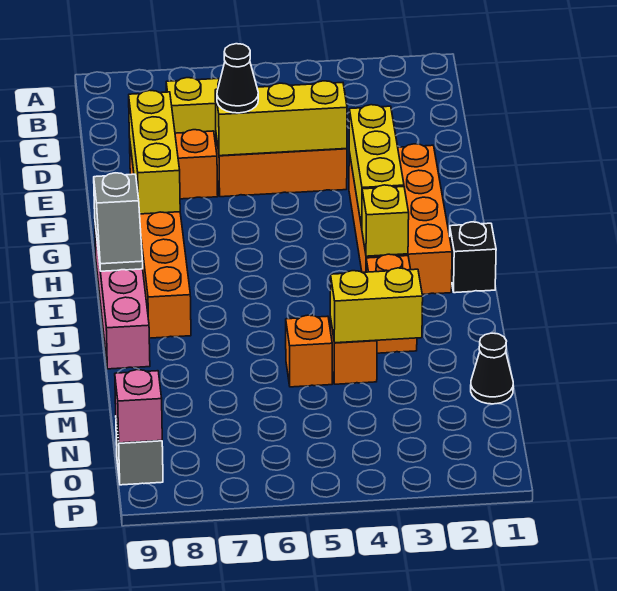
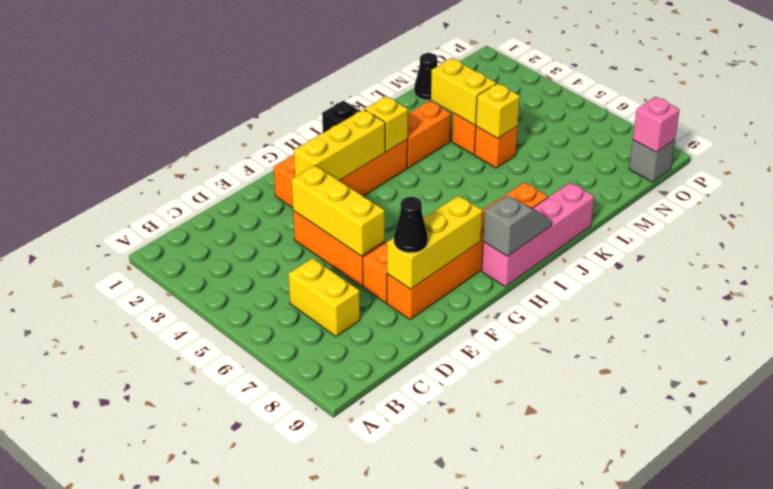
black cone E6 level 3 -> black cone E8 level 3
none -> yellow brick L5 level 2

